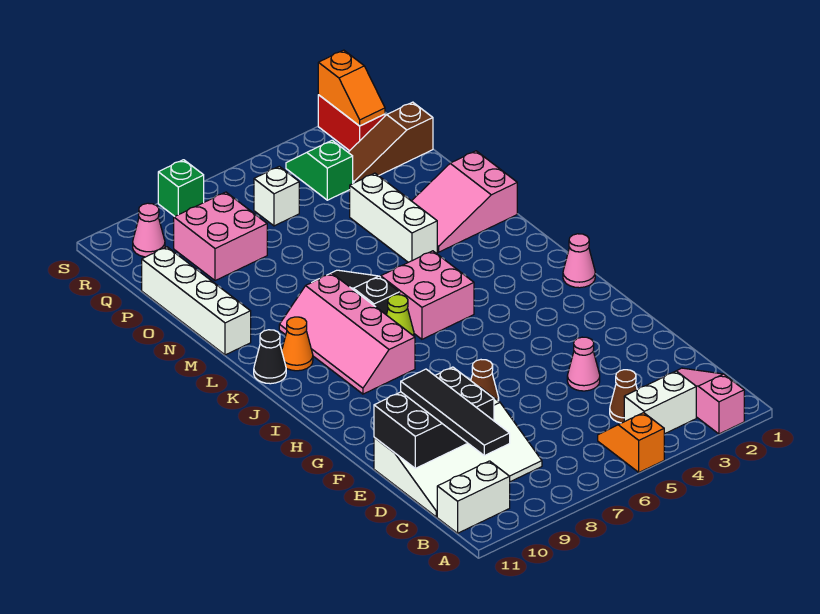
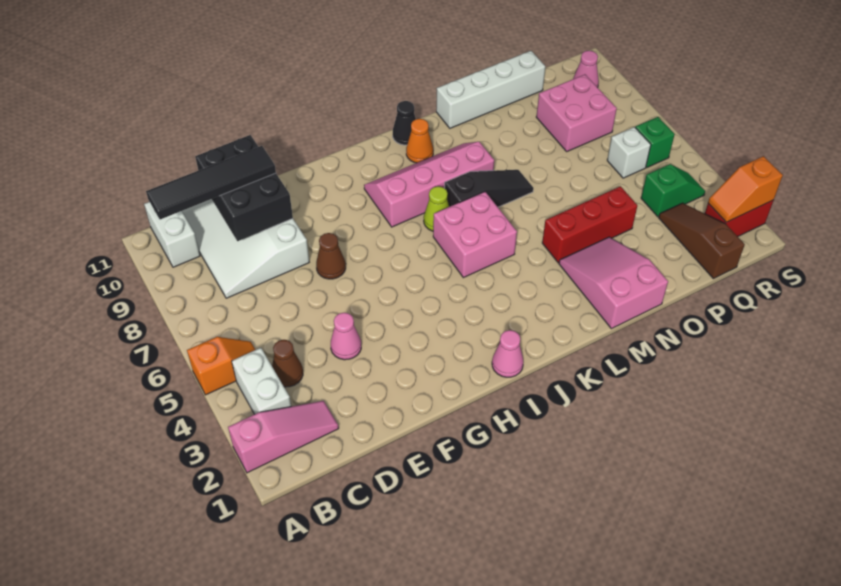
white brick M4:O4 level 1 -> red brick M4:O4 level 1
green brick S8 level 1 -> green brick R6 level 1

